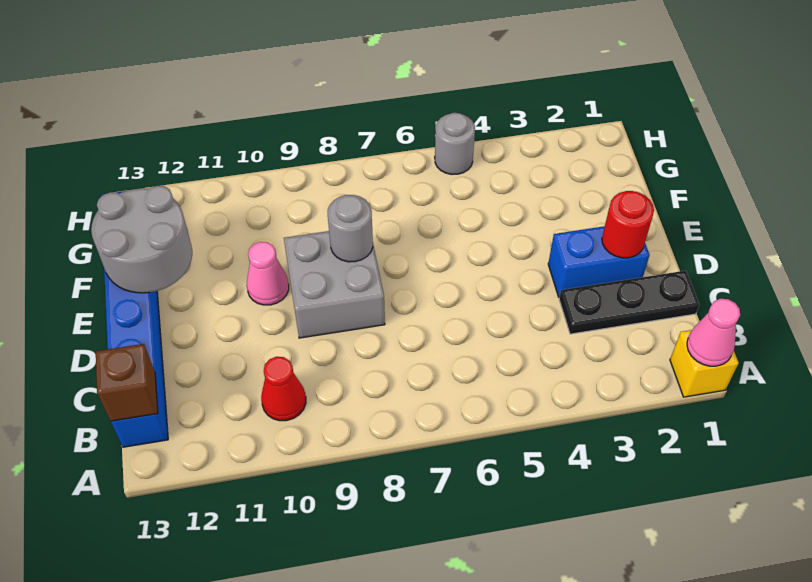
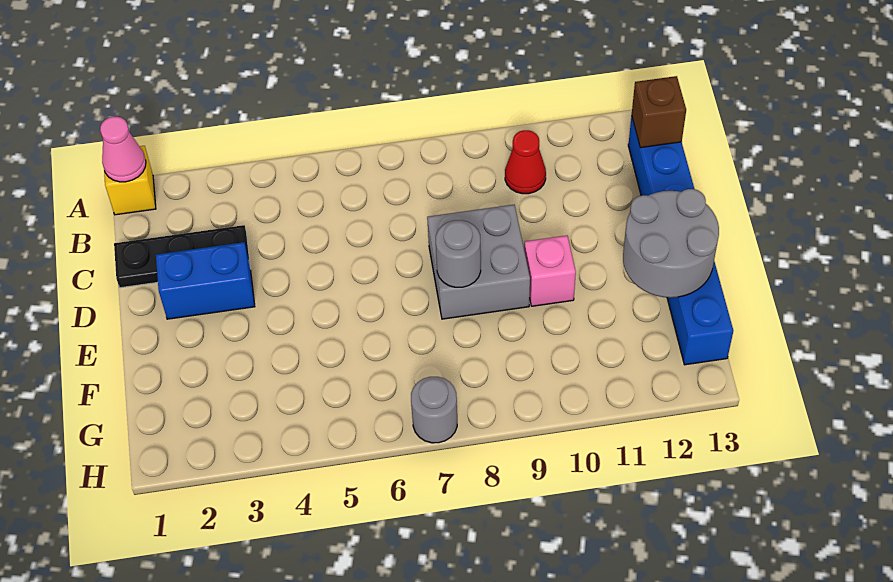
red round brick D2 level 2 -> none
pink cone E10 level 1 -> pink brick E10 level 1
grey round brick H5 level 1 -> grey round brick H7 level 1

